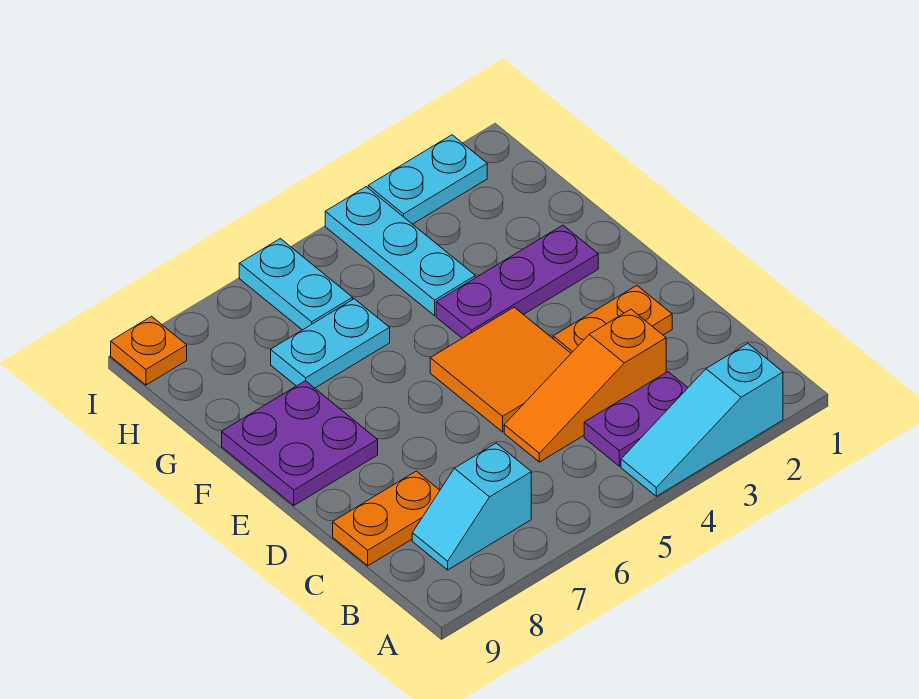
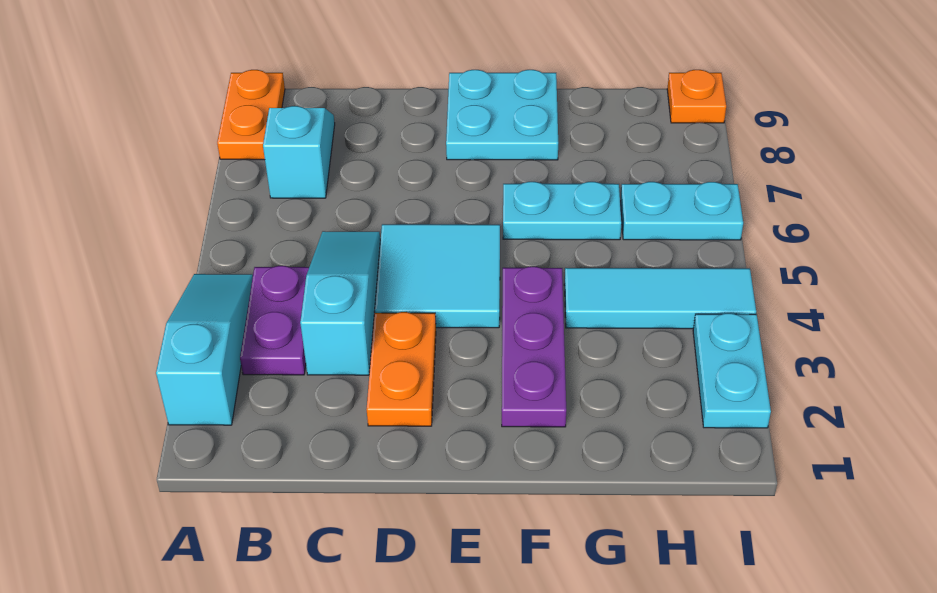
orange slope C3:C5 level 1 top 3 -> cyan slope C3:C5 level 1 top 3
orange plate C8:C9 level 1 -> orange plate A8:A9 level 1
orange tile D4:E5 level 1 -> cyan tile D4:E5 level 1
purple plate E8:F9 level 1 -> cyan plate E8:F9 level 1
cyan plate G4:I4 level 1 -> cyan tile G4:I4 level 1
cyan plate G6:G7 level 1 -> cyan plate F6:G6 level 1

